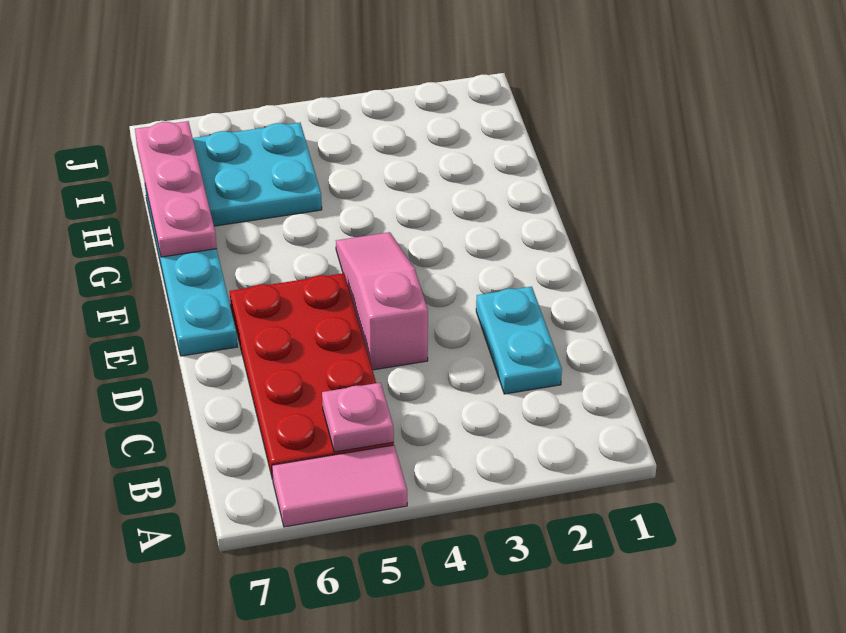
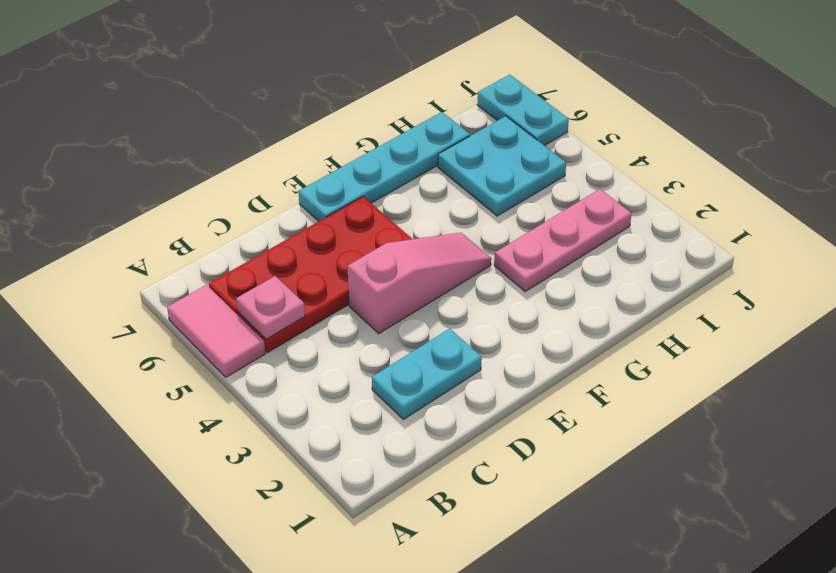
pink plate G7:I7 level 2 -> pink plate G3:I3 level 1
none -> cyan plate J6:J7 level 1

